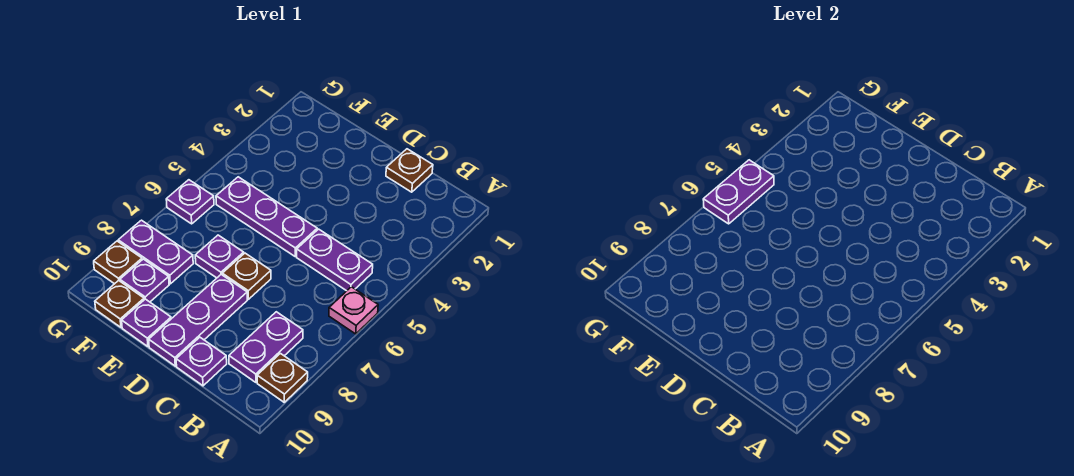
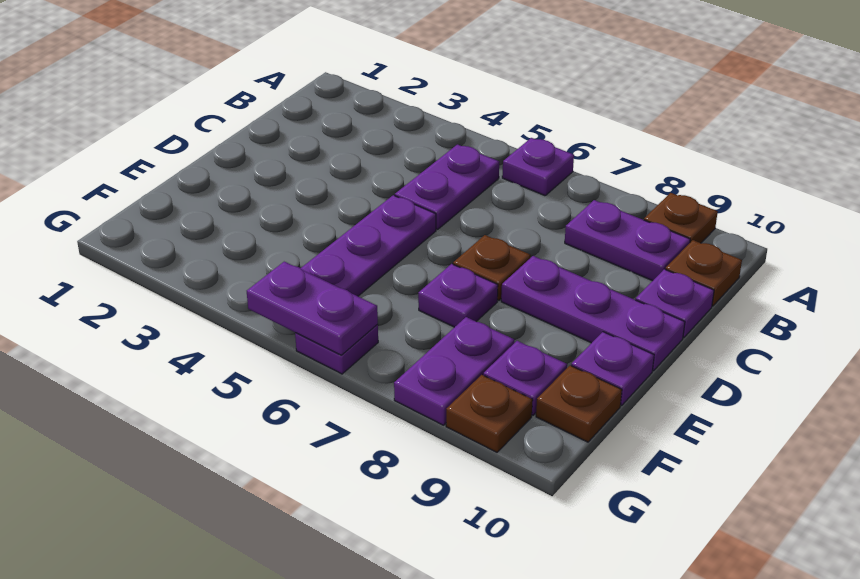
pink plate A6 level 1 -> purple plate A6 level 1
brown plate C1 level 1 -> brown plate B10 level 1

